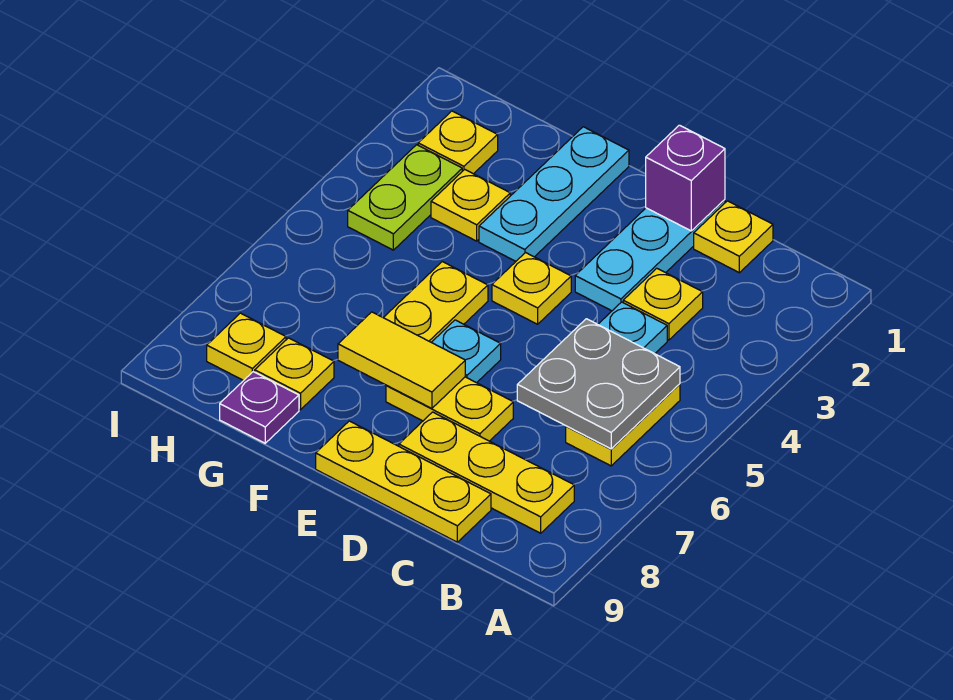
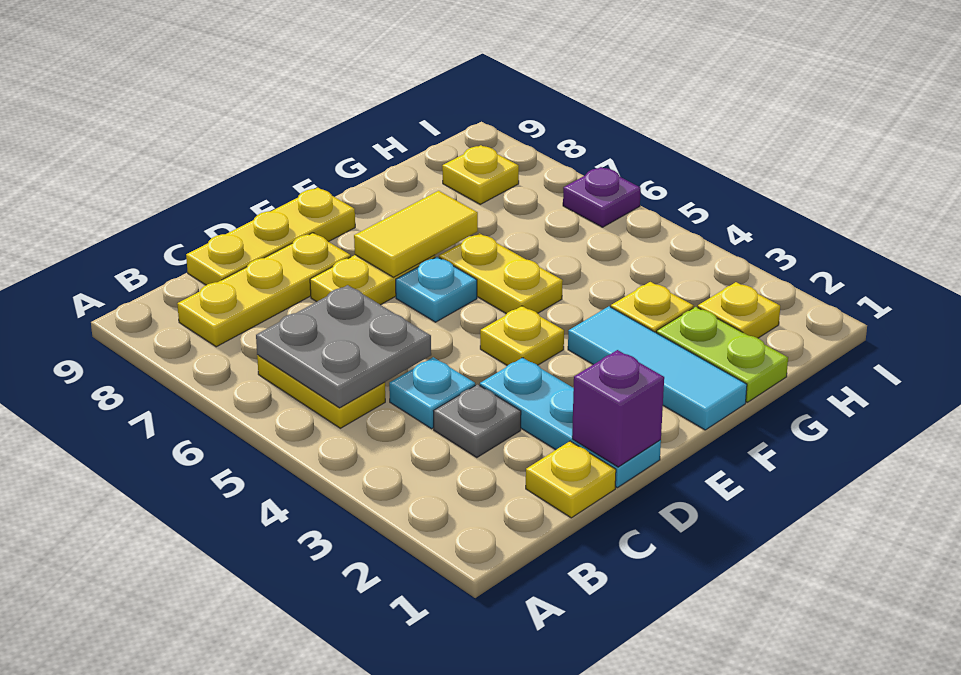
yellow plate C3 level 1 -> grey plate C3 level 1
cyan plate F1:F3 level 1 -> cyan tile F1:F3 level 1
yellow plate G8 level 1 -> none
purple plate G9 level 1 -> purple plate I6 level 1
lime plate H3:H4 level 1 -> lime plate G1:G2 level 1

